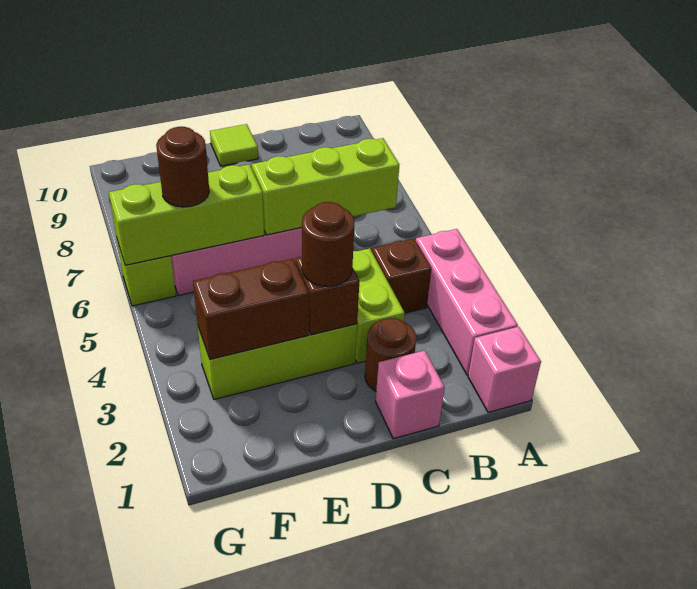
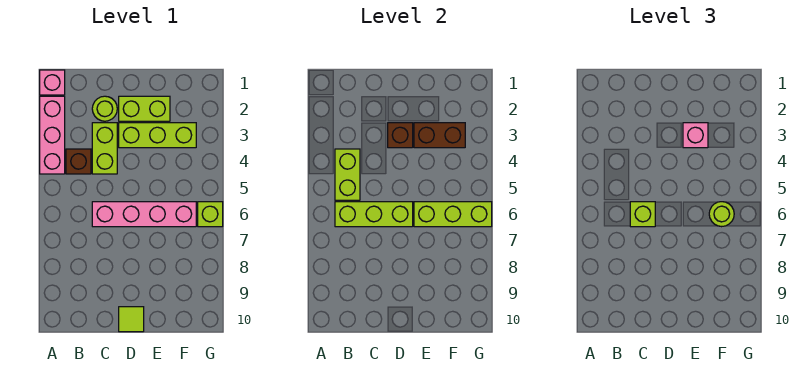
none -> lime brick B4:B5 level 2
pink brick C1 level 1 -> pink brick E3 level 3
brown round brick C2 level 1 -> lime round brick C2 level 1
none -> lime brick C6 level 3
none -> lime brick D2:E2 level 1
brown round brick D3 level 3 -> none
brown round brick F6 level 3 -> lime round brick F6 level 3

